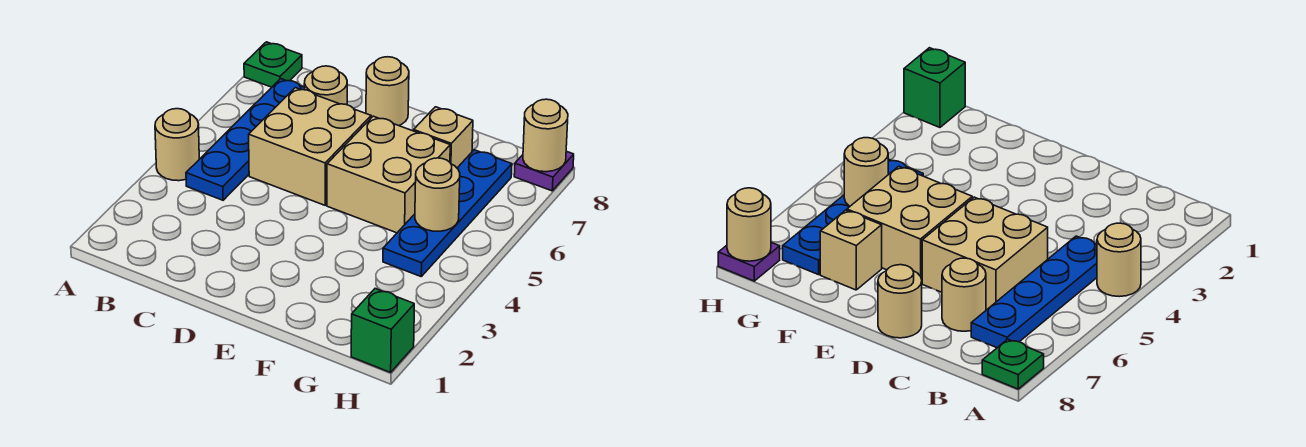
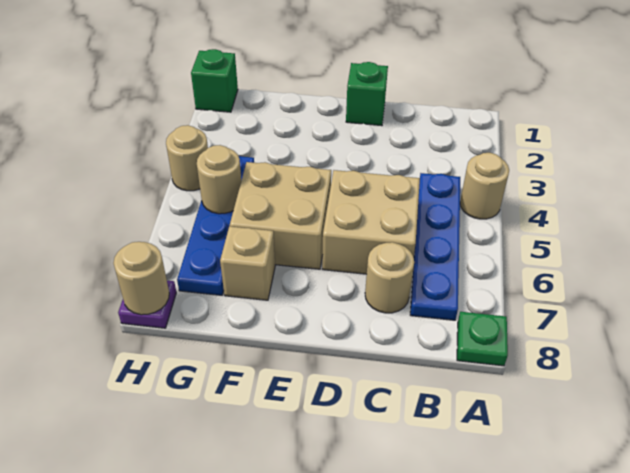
none -> green brick D1 level 1
tan round brick D8 level 1 -> tan round brick H4 level 1

